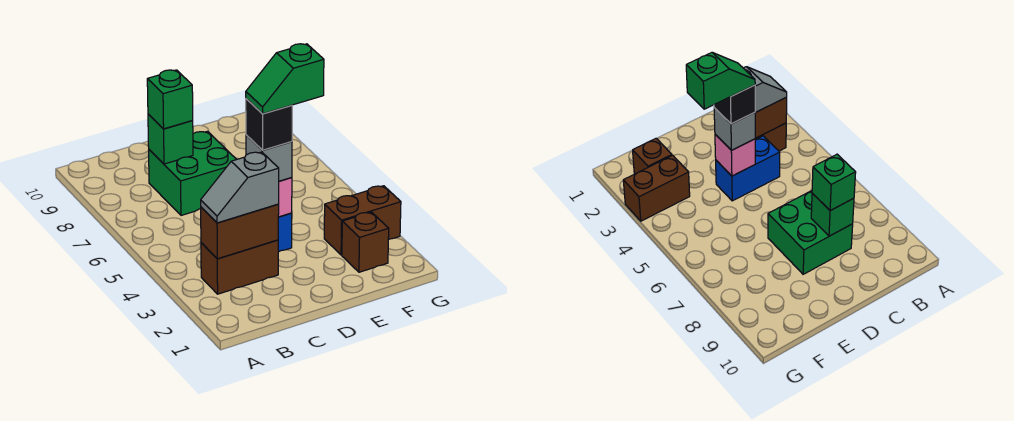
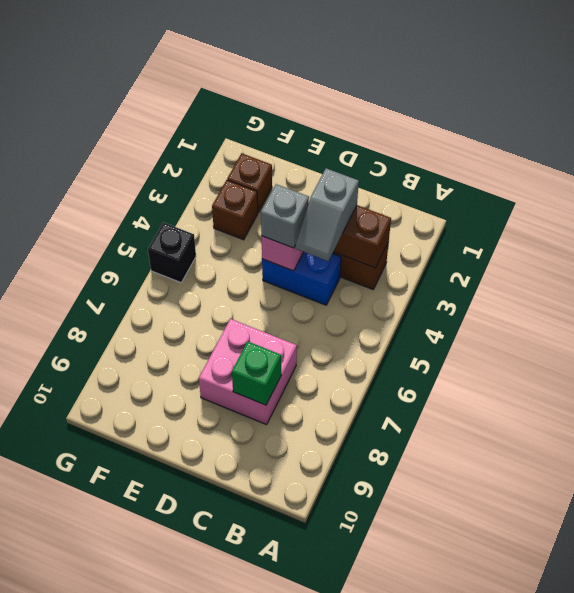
grey slope B3:C3 level 3 top C -> grey slope C3:C4 level 3 top 3
green brick C7:D8 level 1 -> pink brick C7:D8 level 1
green brick C8 level 3 -> none
black brick D4 level 4 -> black brick G5 level 1
green slope D4:E4 level 5 top E -> none
brown brick F3:G3 level 1 -> brown brick F3 level 1

